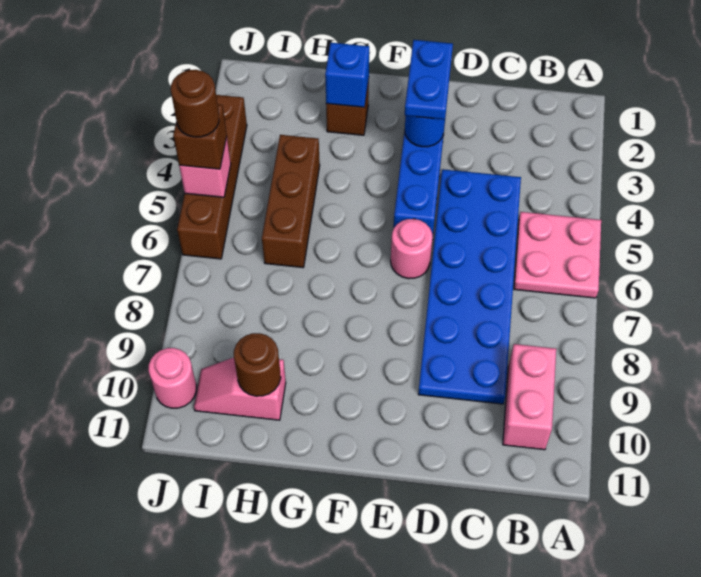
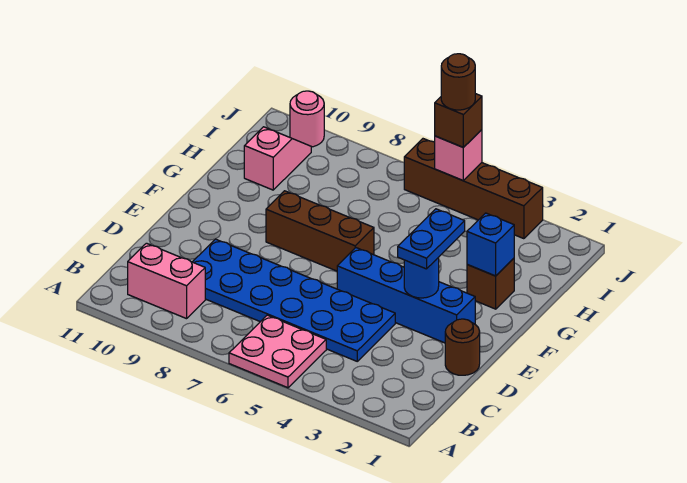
blue plate E2:E3 level 3 -> blue plate E3:F3 level 3
pink round brick E6 level 1 -> none
brown brick H4:H6 level 1 -> brown brick F6:F8 level 1
brown round brick H10 level 2 -> brown round brick D1 level 1

